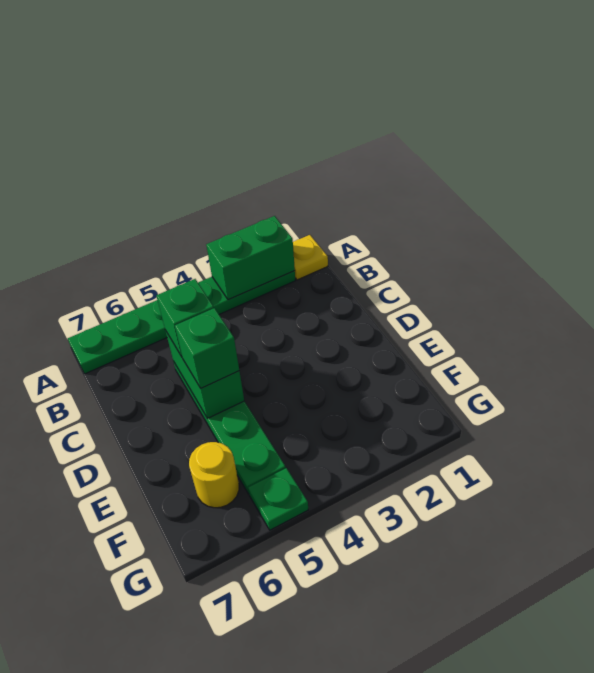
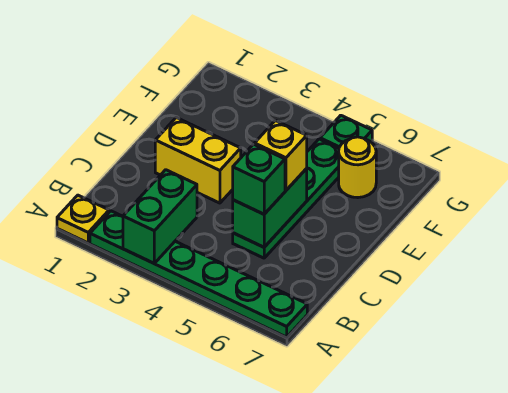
green brick A2:A3 level 2 -> green brick A3:B3 level 2
none -> yellow brick D2:D3 level 1
green brick D5 level 3 -> yellow brick D5 level 3

